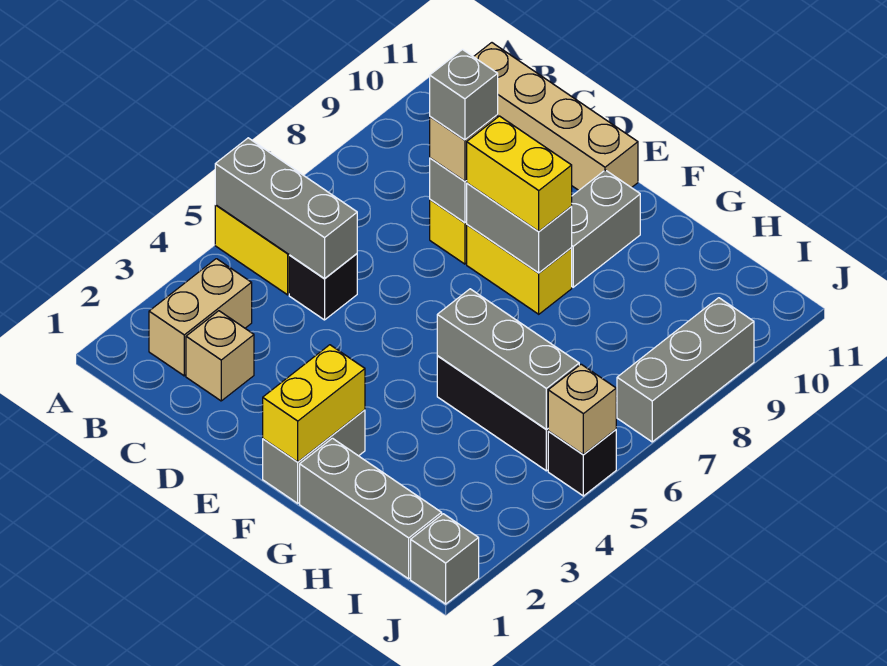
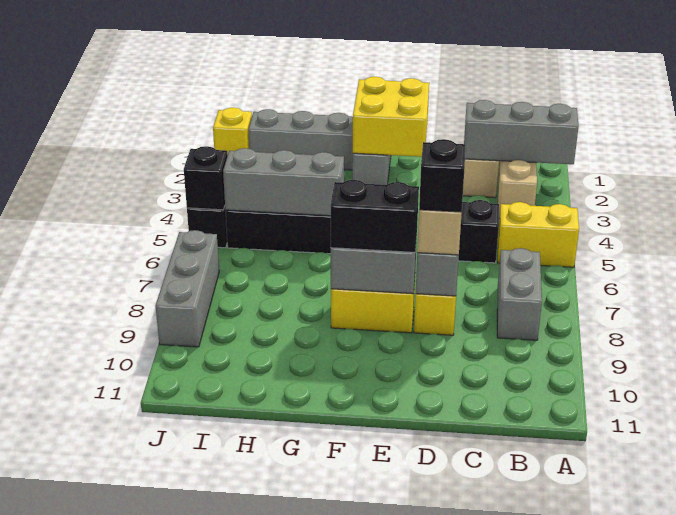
grey brick A5:C5 level 2 -> grey brick A2:C2 level 2
tan brick B11:E11 level 1 -> none
grey brick D8 level 4 -> black brick D8 level 4
yellow brick E8:F8 level 3 -> black brick E8:F8 level 3
yellow brick F1:F2 level 2 -> yellow brick E1:F2 level 2
grey brick F9:F10 level 1 -> grey brick B7:B8 level 1
grey brick J1 level 1 -> yellow brick J1 level 1
tan brick J5 level 2 -> black brick J5 level 2

